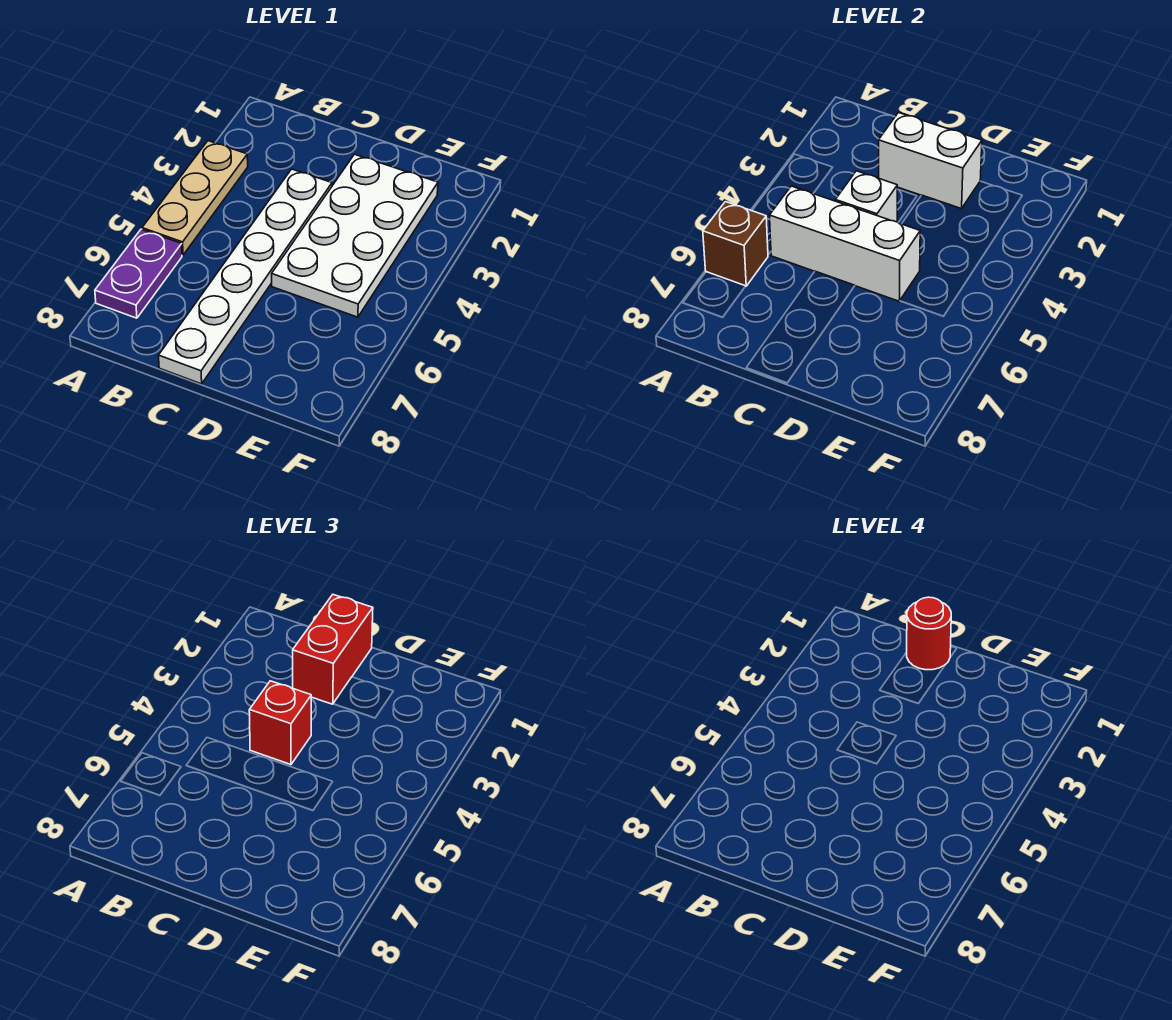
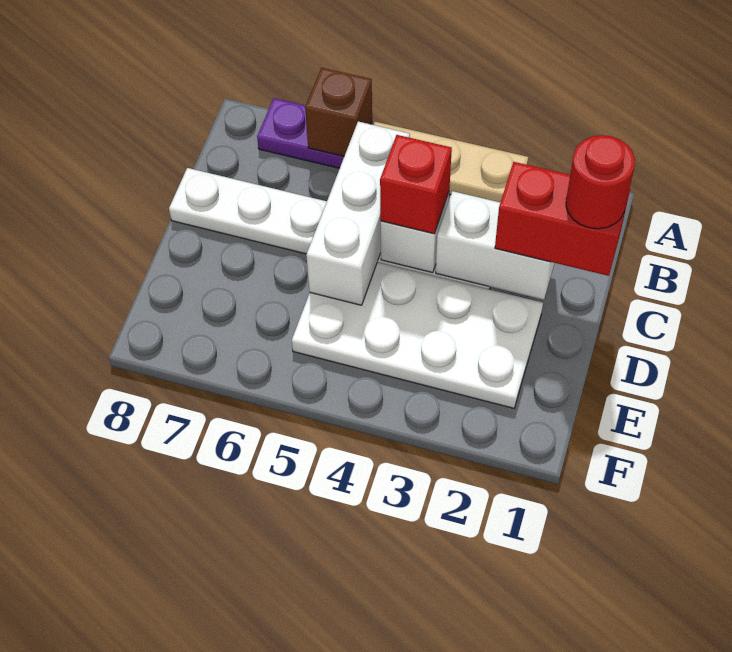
white brick C2:D2 level 2 -> white brick C2:C3 level 2

